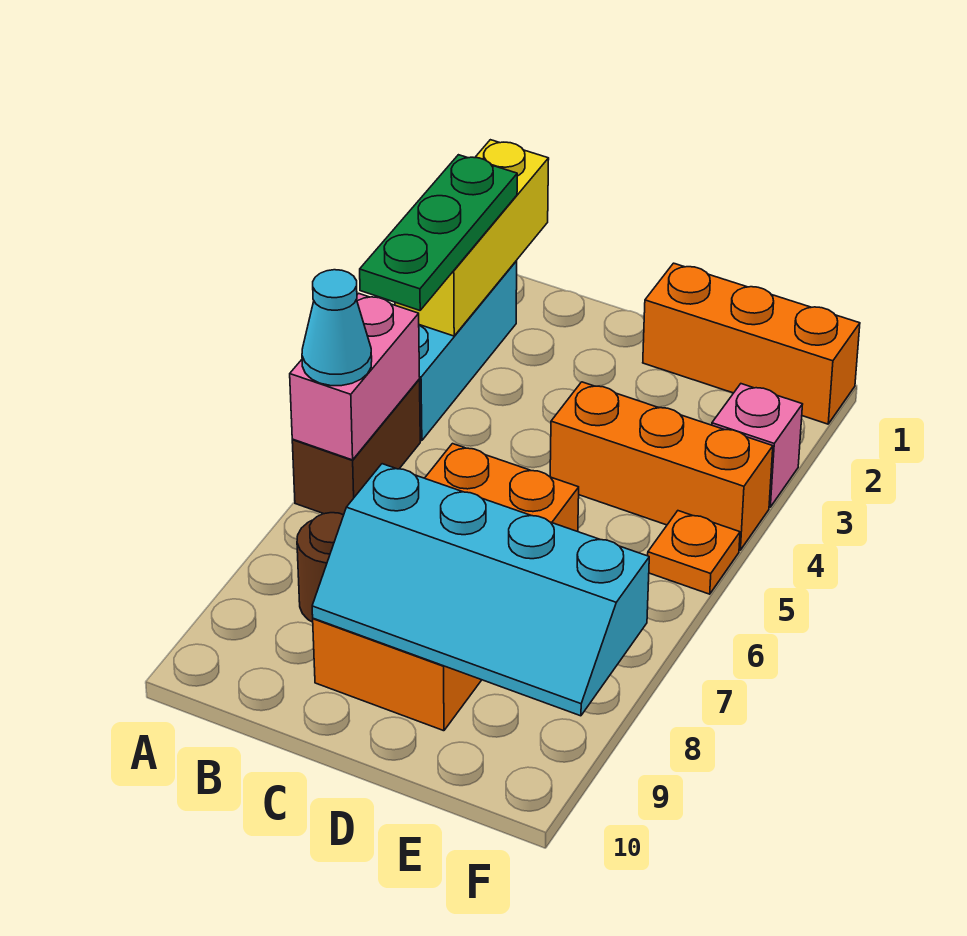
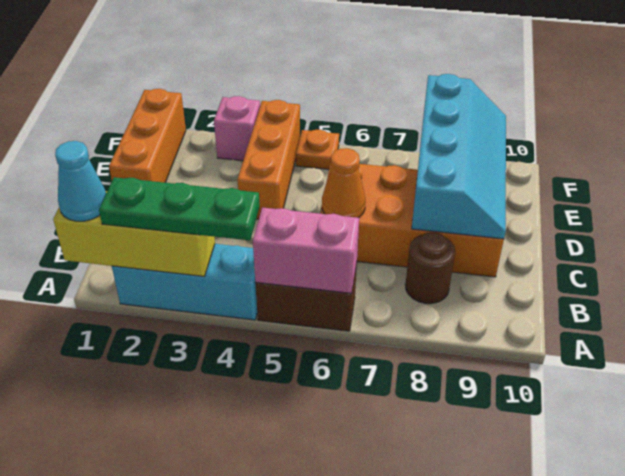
cyan cone A6 level 3 -> cyan cone A1 level 3
none -> orange cone C6 level 2

